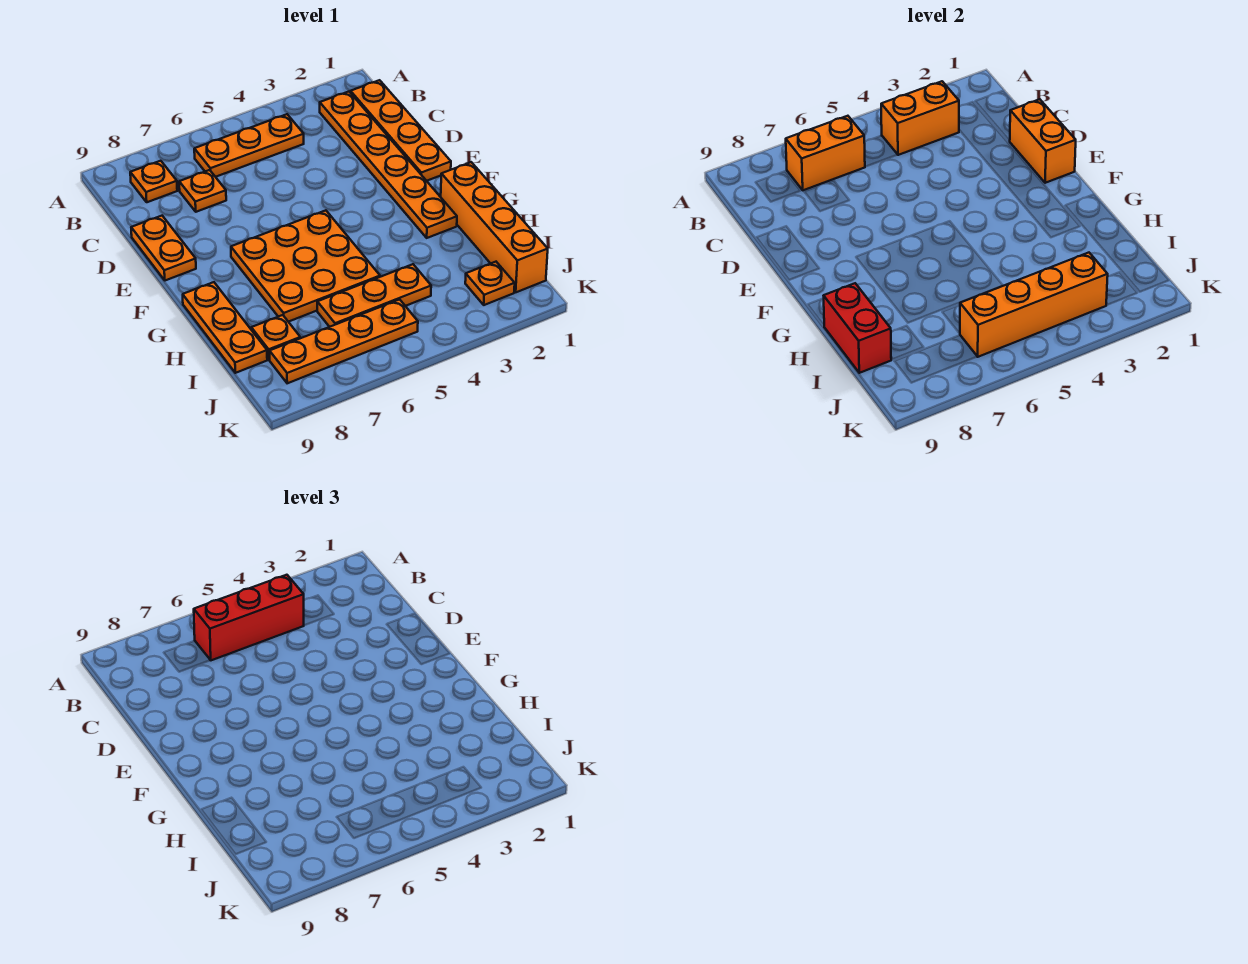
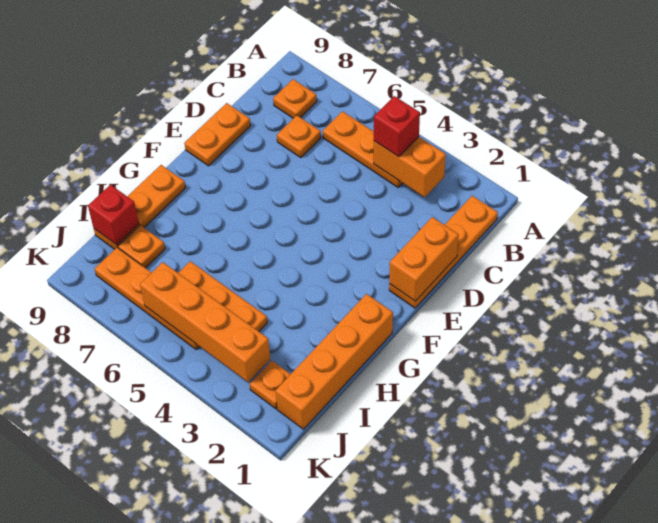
orange plate B2:G2 level 1 -> none
red brick B4:B6 level 3 -> red brick B4 level 3
orange brick B6:B7 level 2 -> none
orange plate F5:H7 level 1 -> none
red brick H9:I9 level 2 -> red brick I9 level 2

